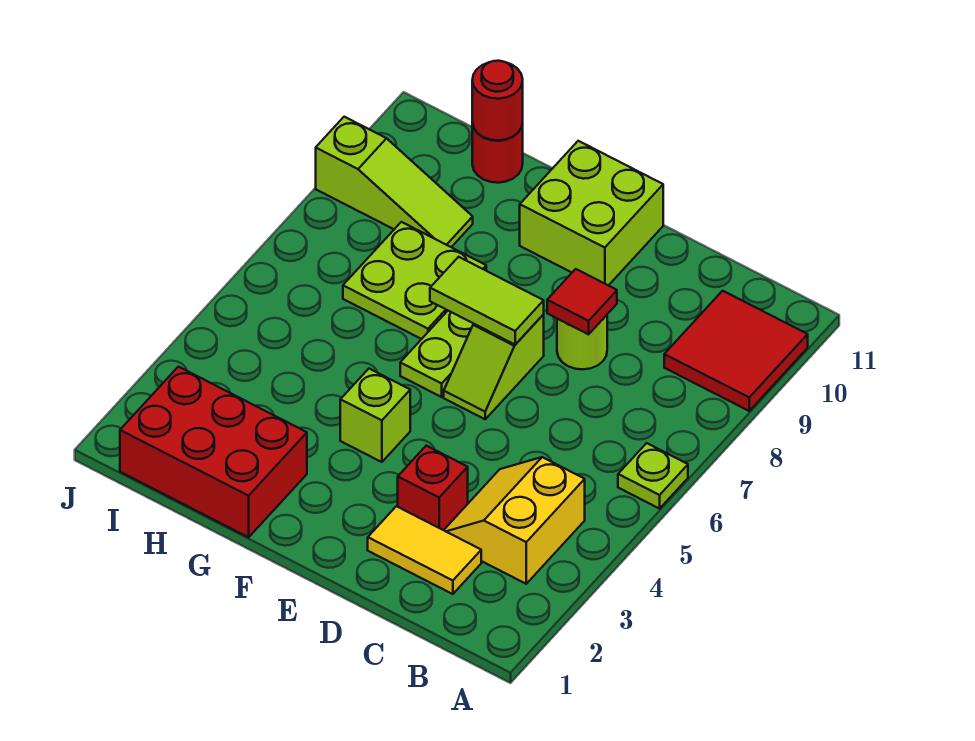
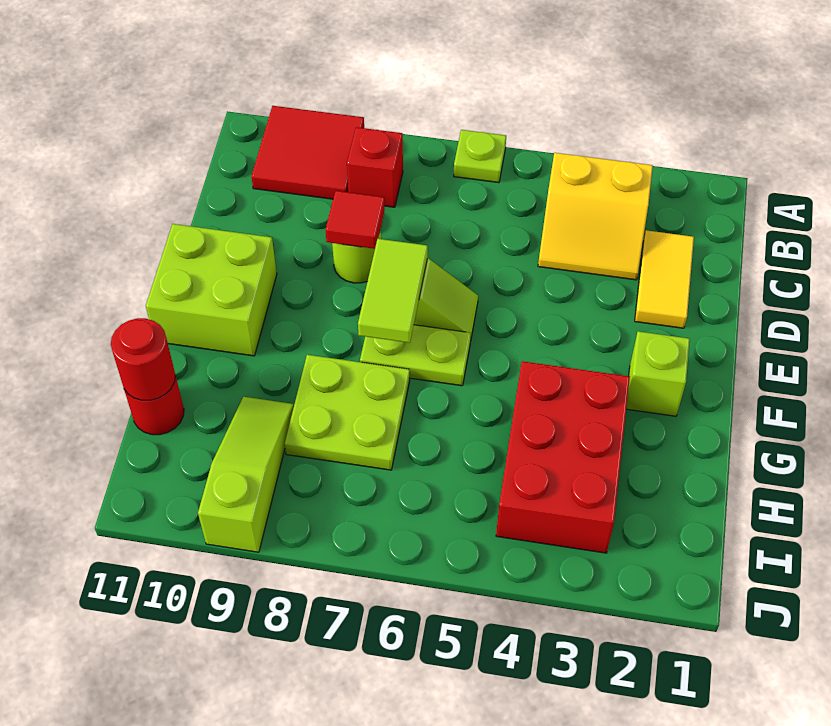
red brick D3 level 1 -> red brick B8 level 1
lime brick F4 level 1 -> lime brick F2 level 1
red brick G1:I2 level 1 -> red brick G3:I4 level 1

